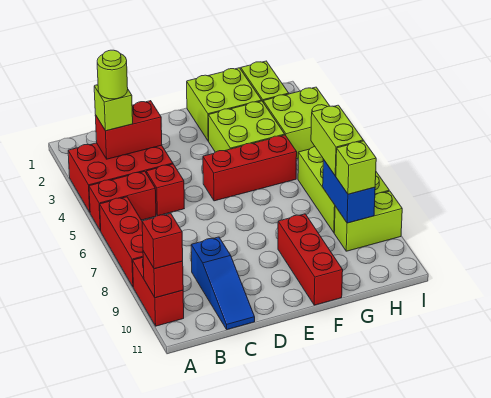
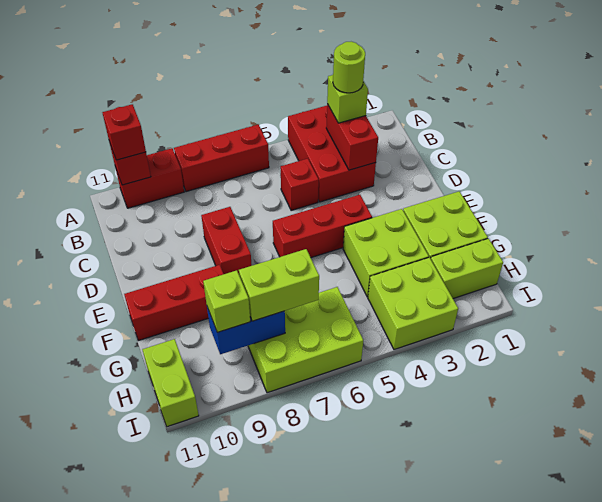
red brick A5:B5 level 1 -> red brick D8:E8 level 1
blue slope C9:C11 level 1 top 9 -> none
red brick E5:G5 level 1 -> red brick E4:E6 level 1
lime brick H9:I9 level 1 -> lime brick H11:I11 level 1

